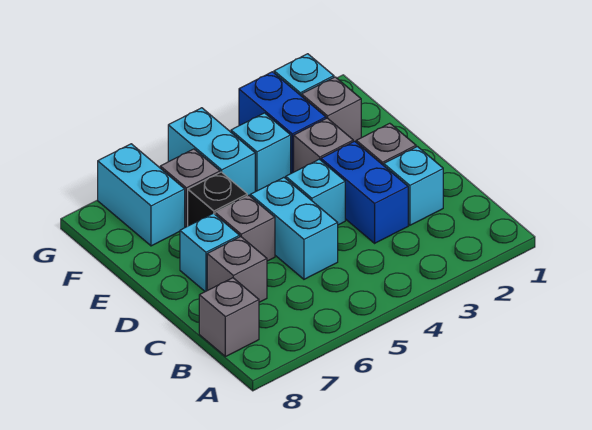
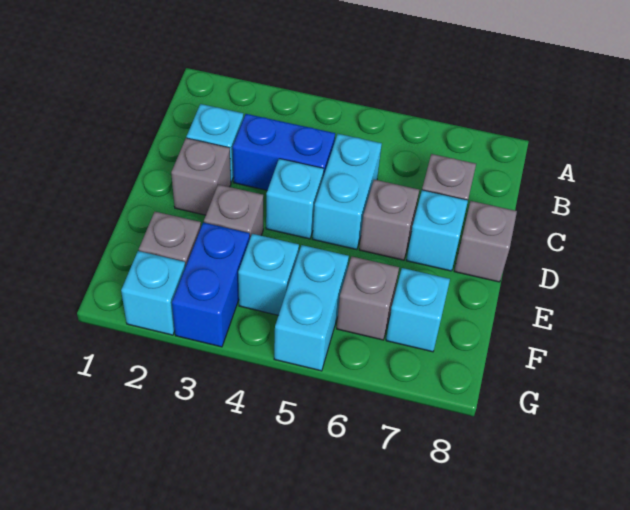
grey brick B8 level 1 -> grey brick D8 level 1
blue brick C3:D3 level 1 -> blue brick C3:C4 level 1
black brick E6 level 1 -> none
cyan brick F7:G7 level 1 -> cyan brick F7 level 1

